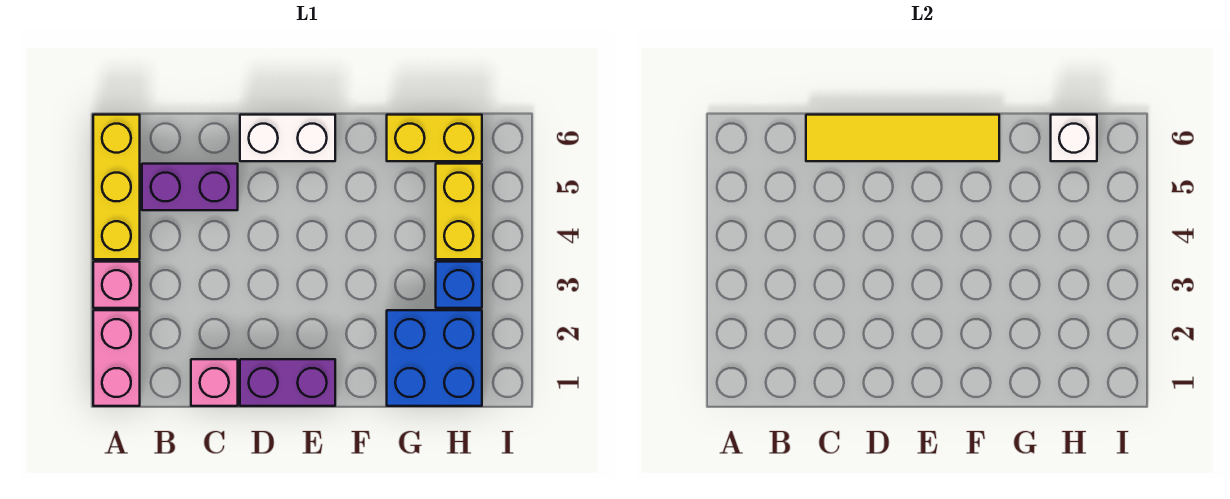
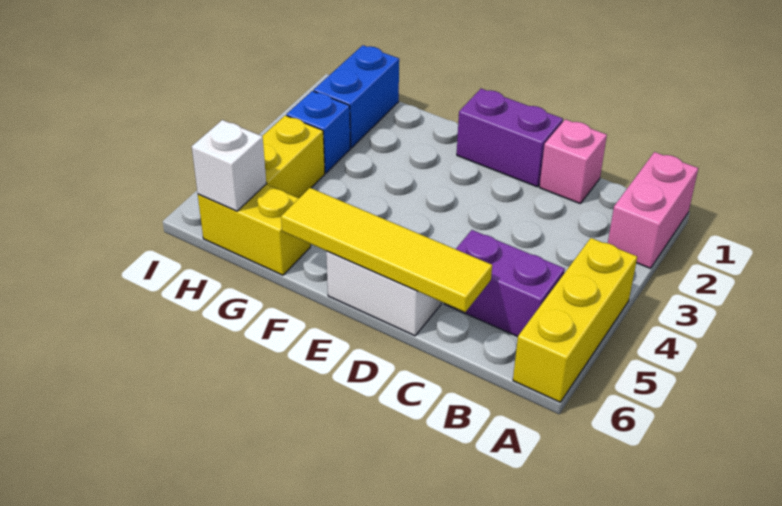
pink brick A3 level 1 -> none
blue brick G1:H2 level 1 -> blue brick H1:H2 level 1

